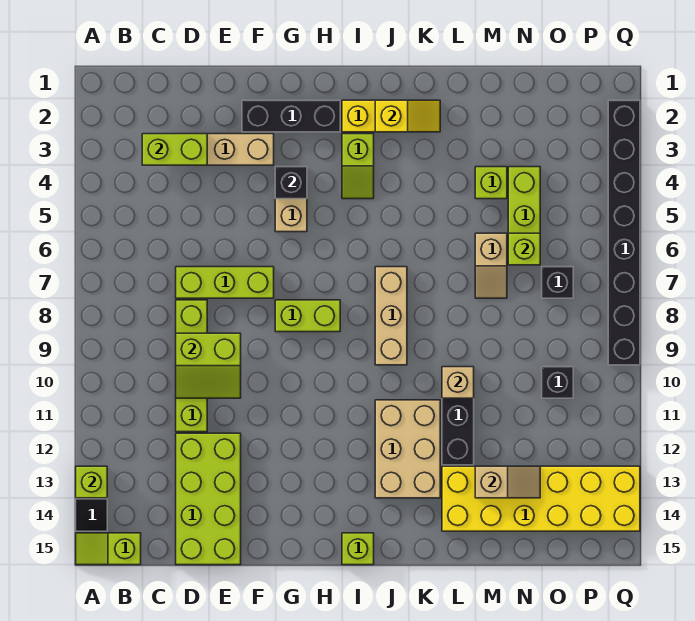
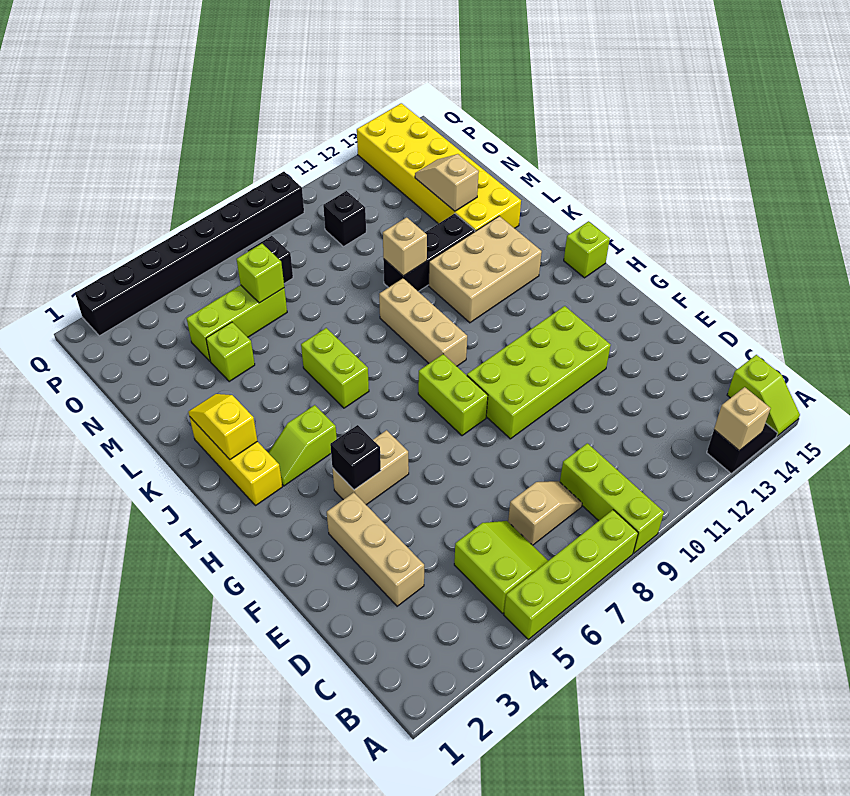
lime brick A13 level 2 -> tan brick A13 level 2
lime brick C3:D3 level 2 -> lime brick J6:K6 level 1
lime brick D7:F7 level 1 -> lime brick A9:C9 level 1
lime brick D8:D11 level 1 -> lime brick A5:A8 level 1
lime slope D9:E10 level 2 top 9 -> lime slope B5:C6 level 1 top 5
lime brick D12:E15 level 1 -> lime brick F9:G12 level 1
black brick F2:H2 level 1 -> none
lime slope I3:I4 level 1 top 3 -> lime slope I3:I4 level 1 top 4
tan brick J7:J9 level 1 -> tan brick I9:K9 level 1
tan slope M6:M7 level 1 top 6 -> tan slope C7:C8 level 1 top 7

